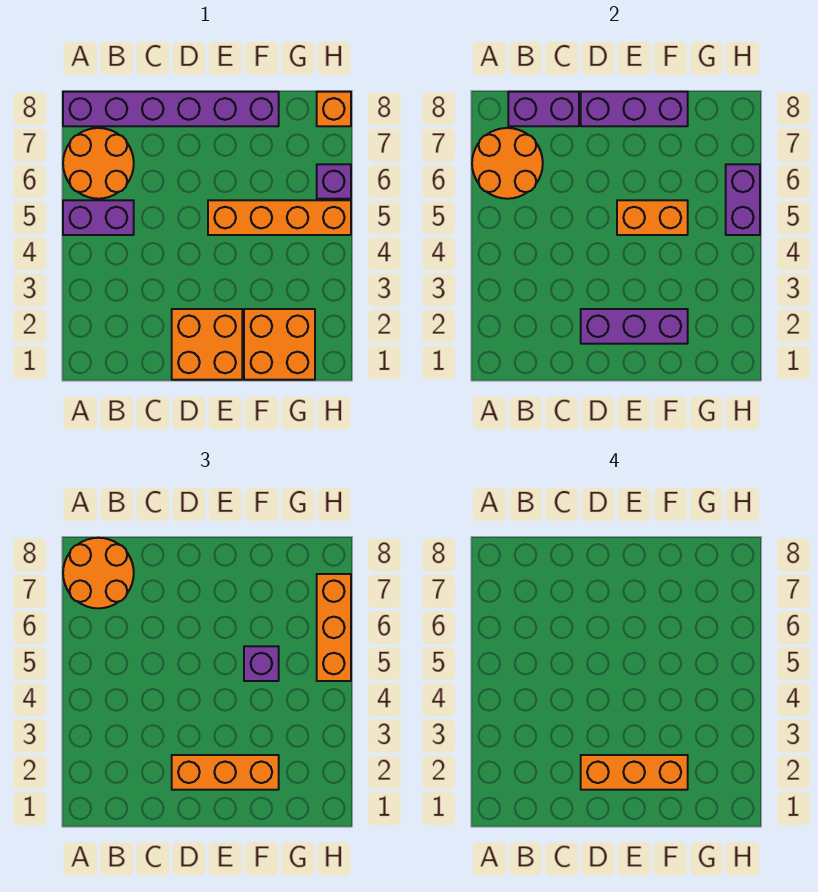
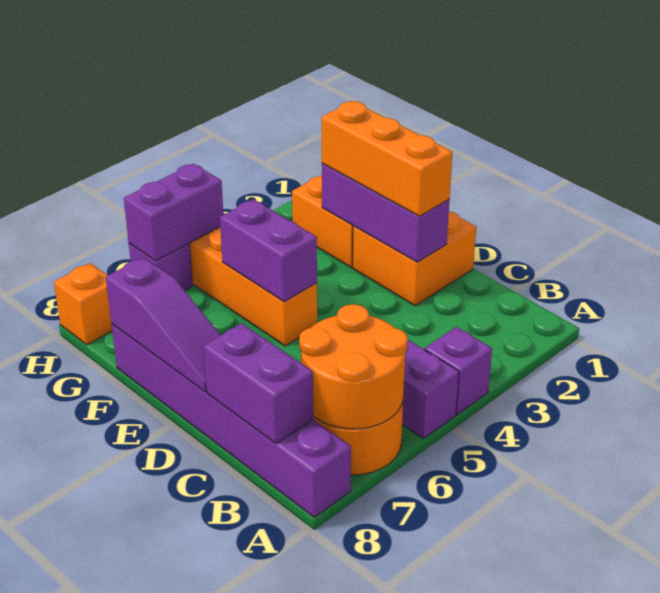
orange round brick A7:B8 level 3 -> none
orange brick D2:F2 level 4 -> none
purple brick D8:F8 level 2 -> purple slope D8:F8 level 2 top F
orange brick E5:F5 level 2 -> purple brick E5:F5 level 2
purple brick F5 level 3 -> purple brick A4 level 1
orange brick H5:H7 level 3 -> none

